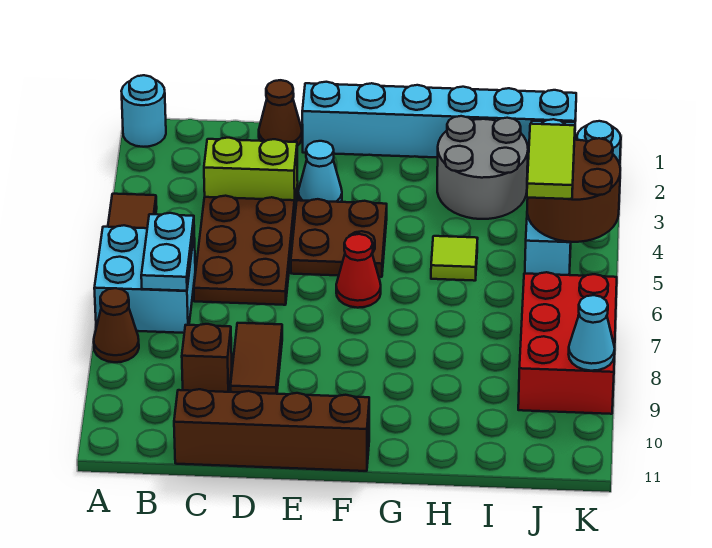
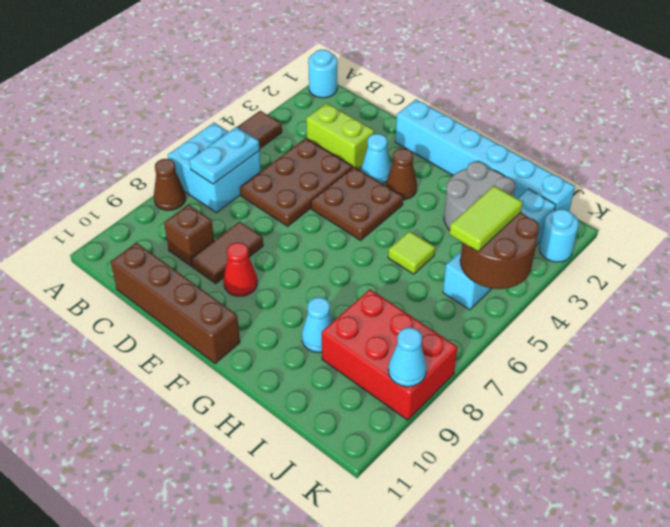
brown cone D1 level 1 -> brown cone F3 level 1
red cone F6 level 1 -> red cone E9 level 1
none -> cyan cone H9 level 1
red brick J7:K9 level 1 -> red brick I8:K9 level 1

